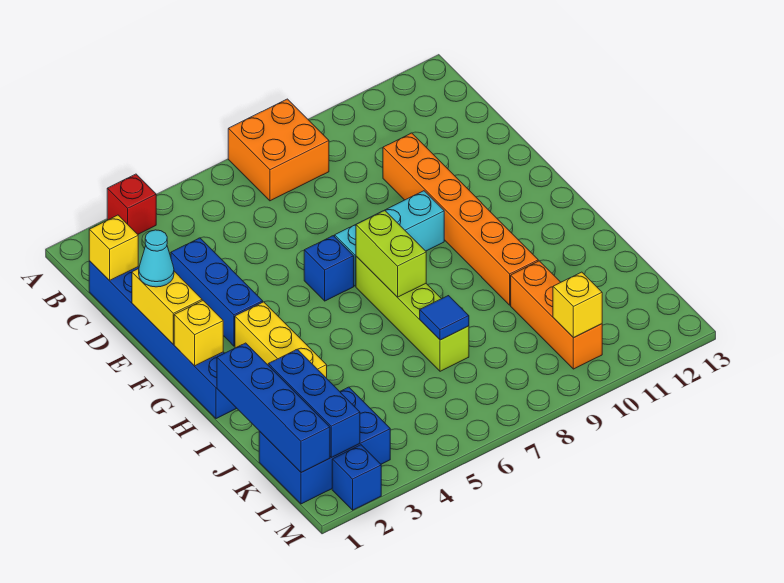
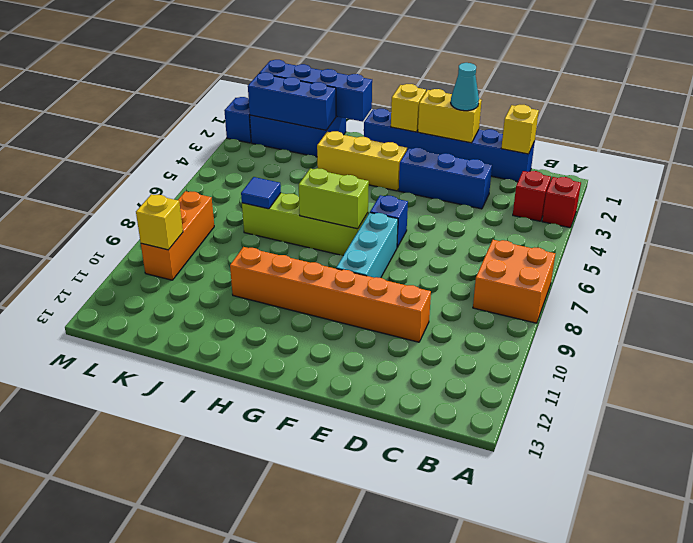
none -> red brick B3 level 1
orange brick J10:L10 level 1 -> orange brick L8:L10 level 1
blue brick K1:L3 level 1 -> blue brick J1:L2 level 1

